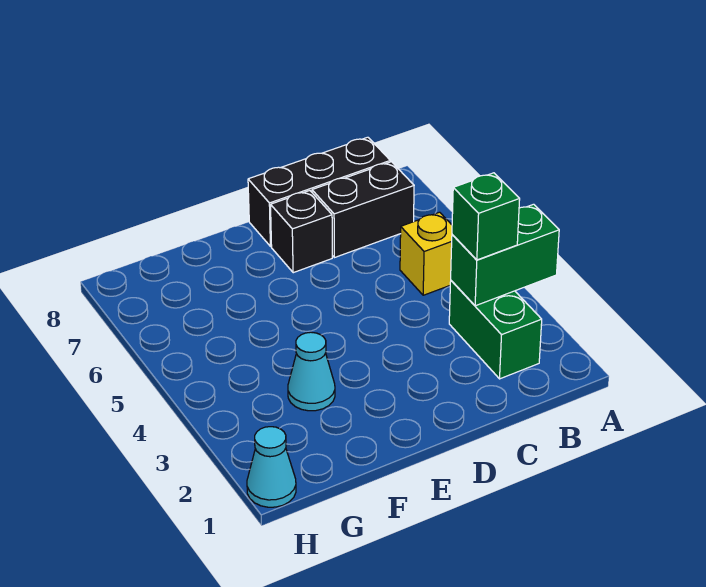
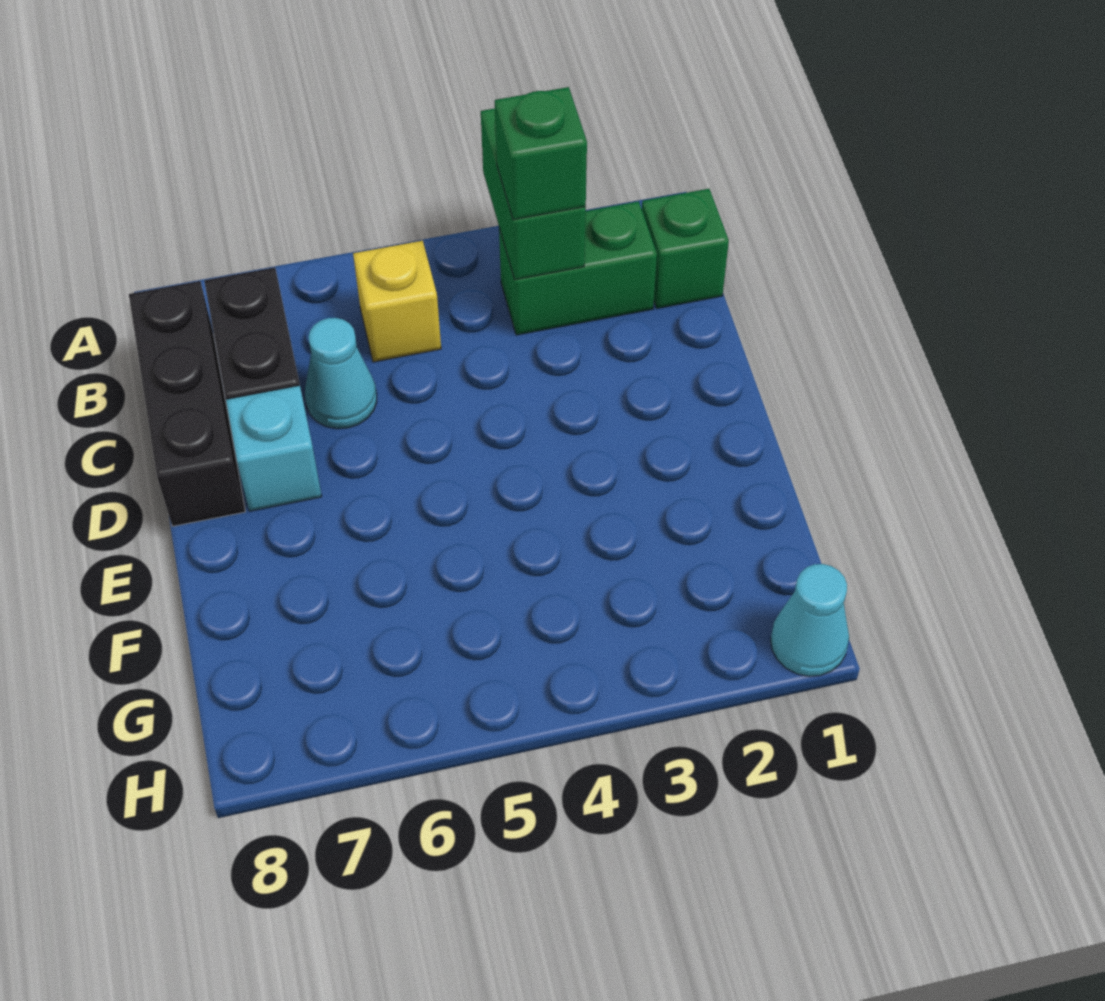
none -> green brick B1 level 1
black brick D7 level 1 -> cyan brick D7 level 1
cyan cone F3 level 1 -> cyan cone C6 level 1

